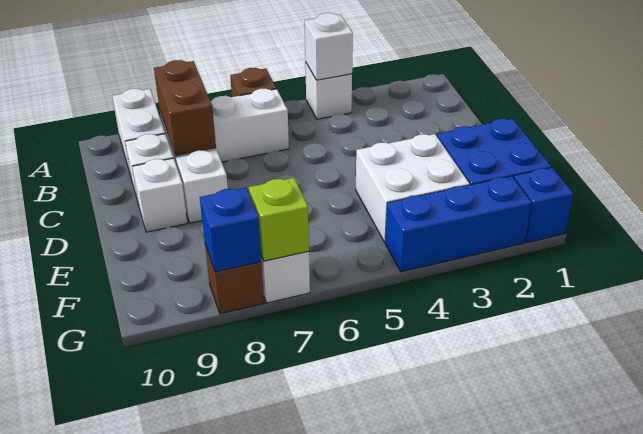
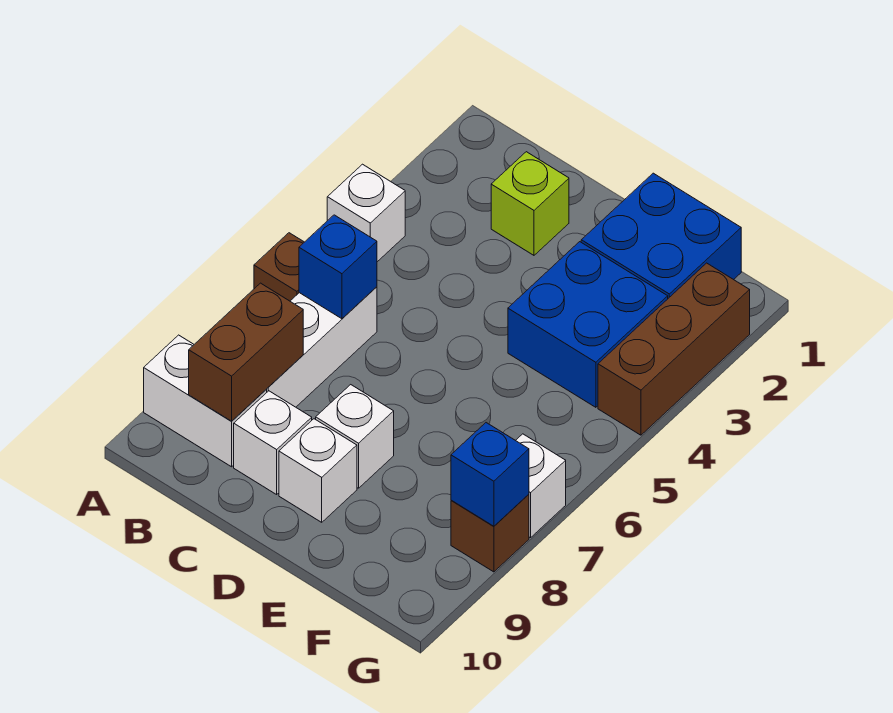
white brick A4 level 2 -> none
brown brick B8:C8 level 2 -> brown brick B8:B9 level 2
white brick E3:F4 level 1 -> blue brick E3:F4 level 1
blue brick G1 level 1 -> blue brick B6 level 2
blue brick G2:G4 level 1 -> brown brick G2:G4 level 1
lime brick G7 level 2 -> lime brick C2 level 1

